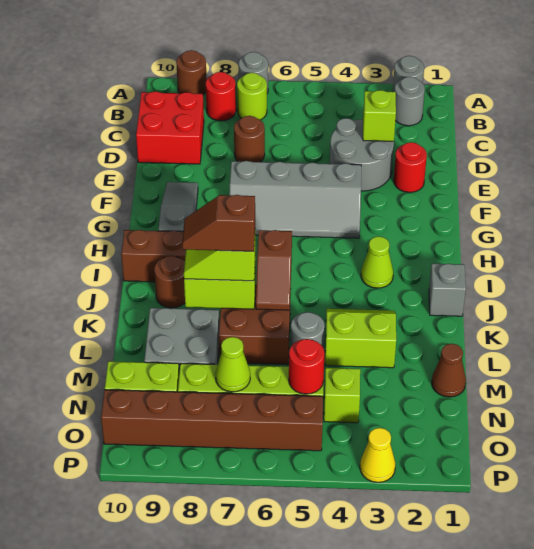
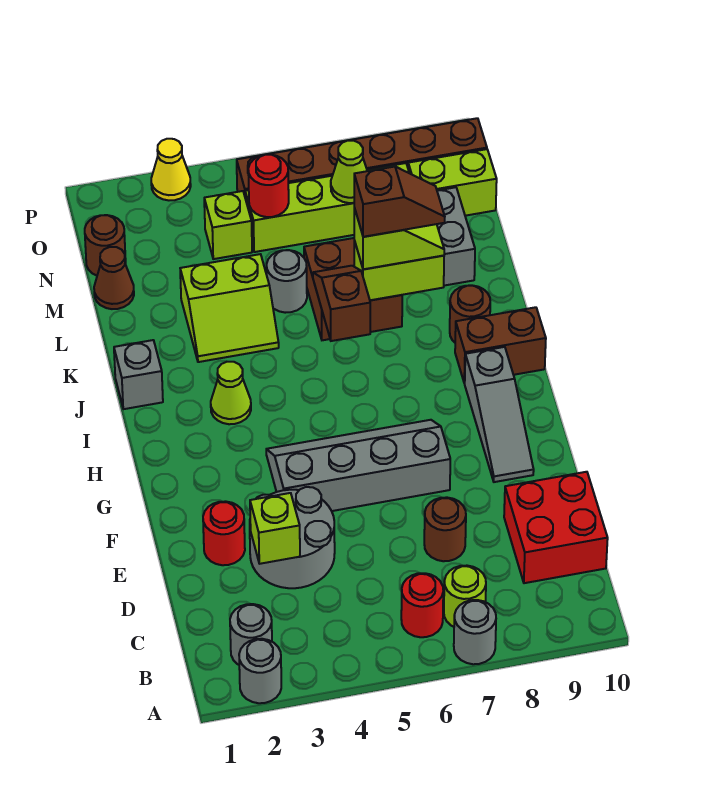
brown round brick A9 level 1 -> brown round brick N1 level 1
red round brick B8 level 1 -> red round brick B6 level 1

